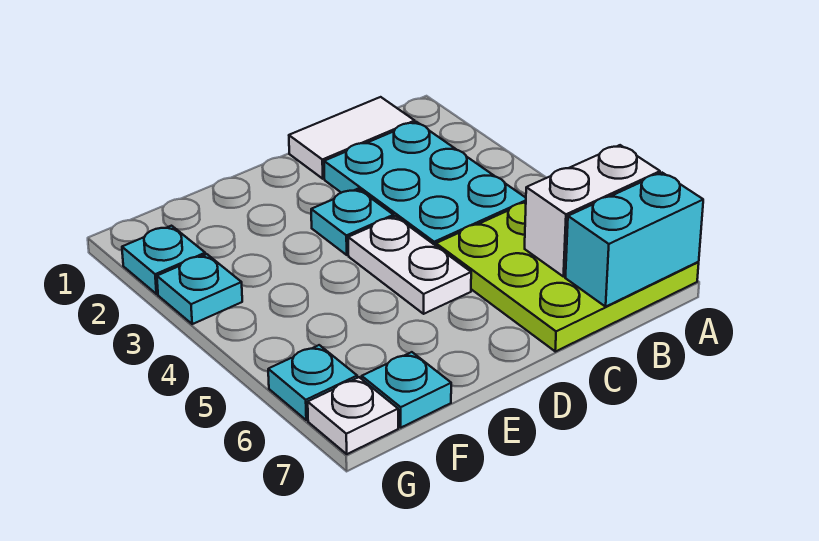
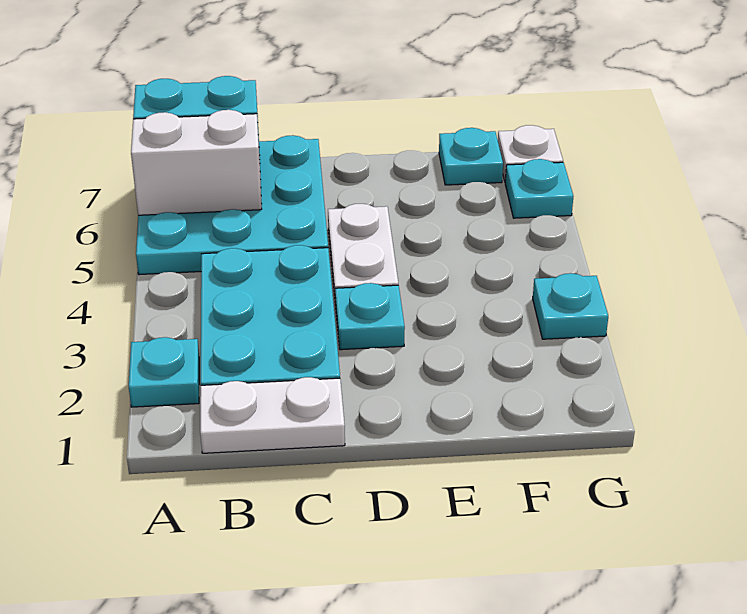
lime plate A5:C7 level 1 -> cyan plate A5:C7 level 1
white tile B1:C1 level 1 -> white plate B1:C1 level 1
cyan plate G2 level 1 -> cyan plate A2 level 1

